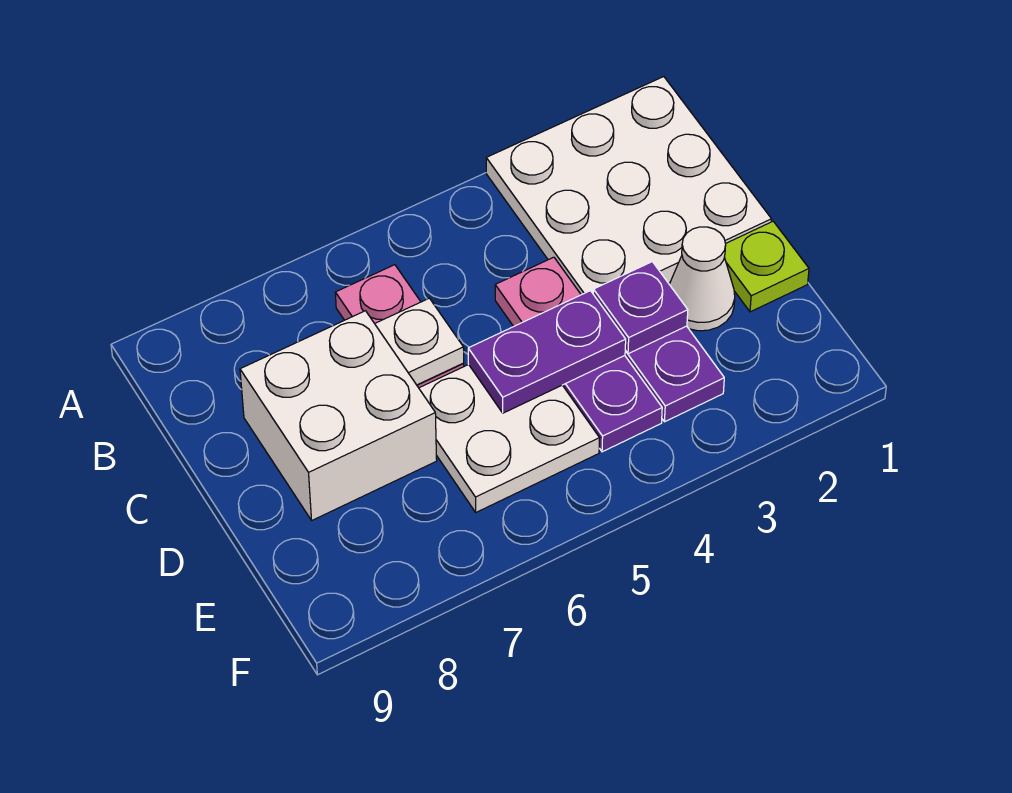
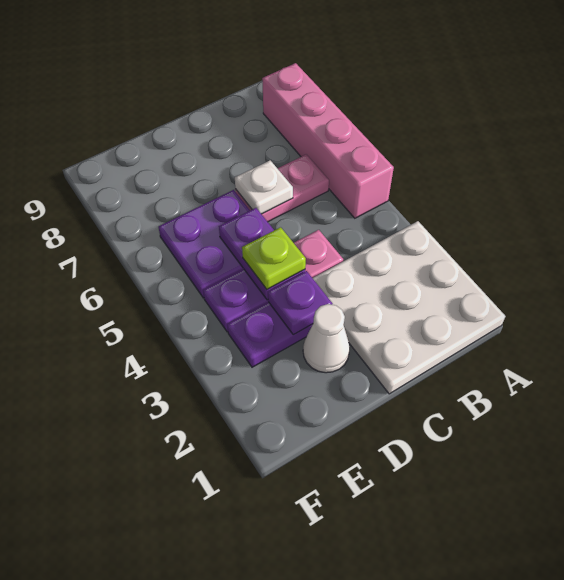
none -> pink brick A5:A8 level 1
white brick C7:D8 level 1 -> none
lime plate D1 level 1 -> lime plate D4 level 3
white plate D5:E6 level 1 -> purple plate D5:E6 level 1

